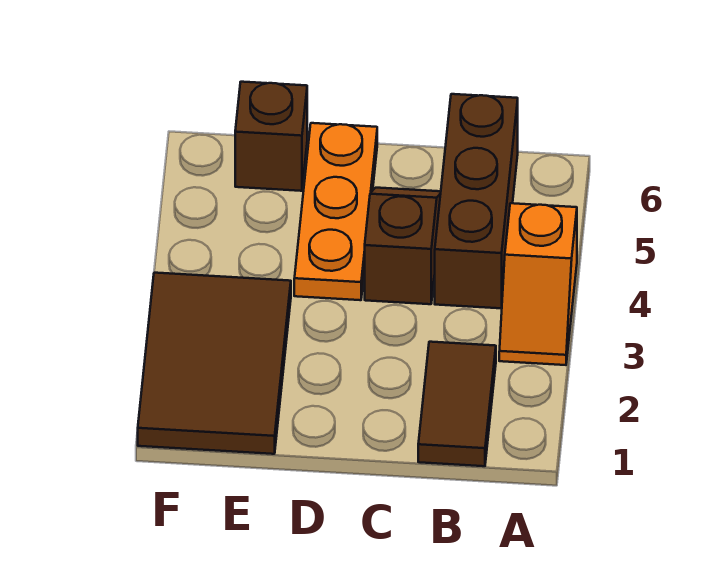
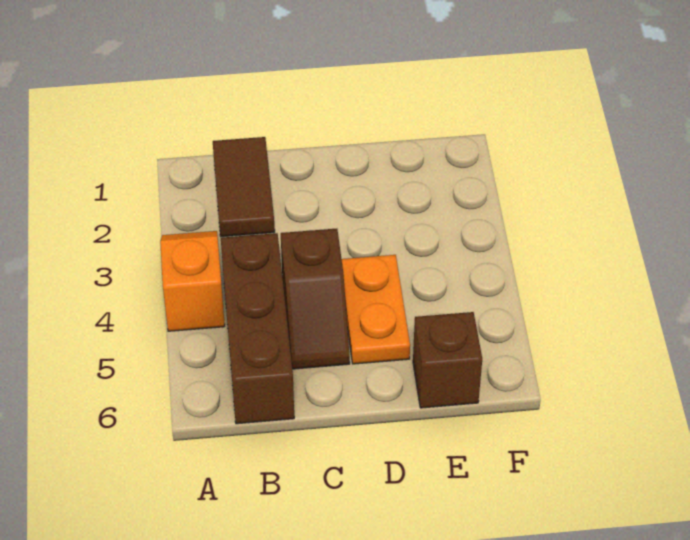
orange plate D4:D6 level 1 -> orange plate D4:D5 level 1
brown tile E1:F3 level 1 -> none

